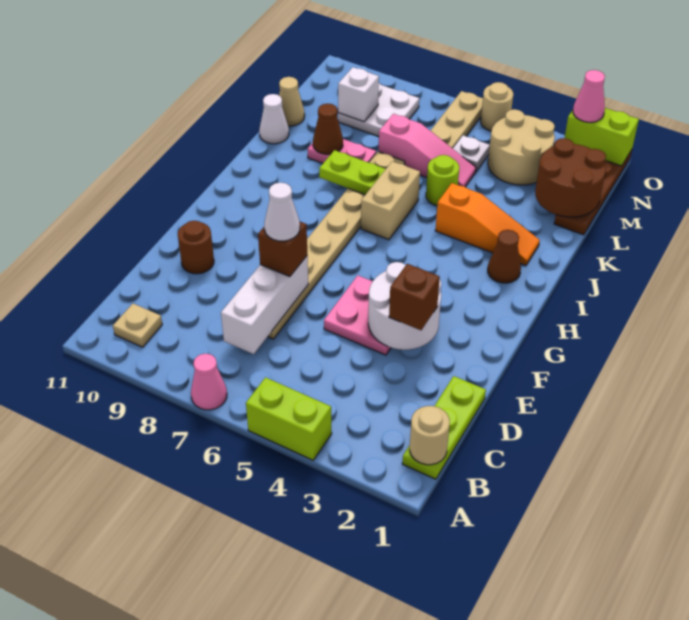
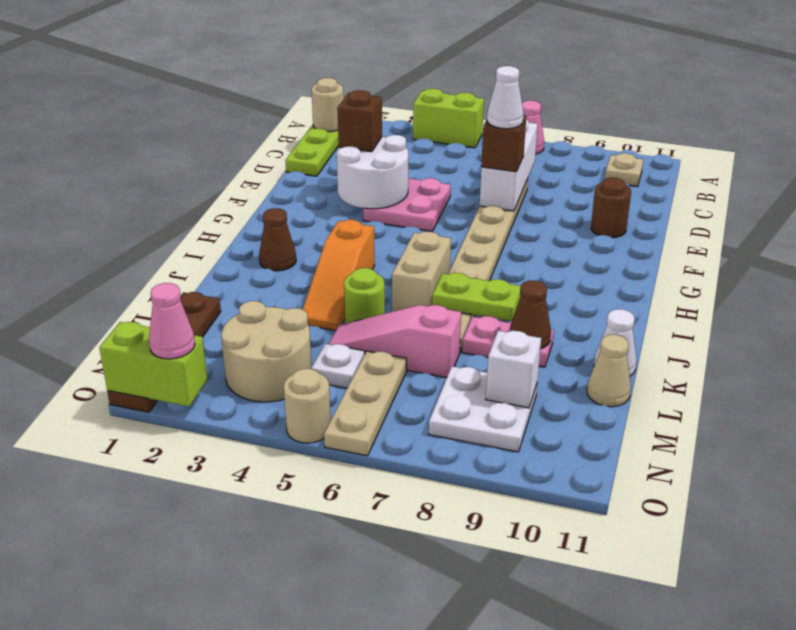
orange slope J2:J4 level 1 top 4 -> orange slope I4:K4 level 1 top I
brown round brick L1:M2 level 2 -> none

